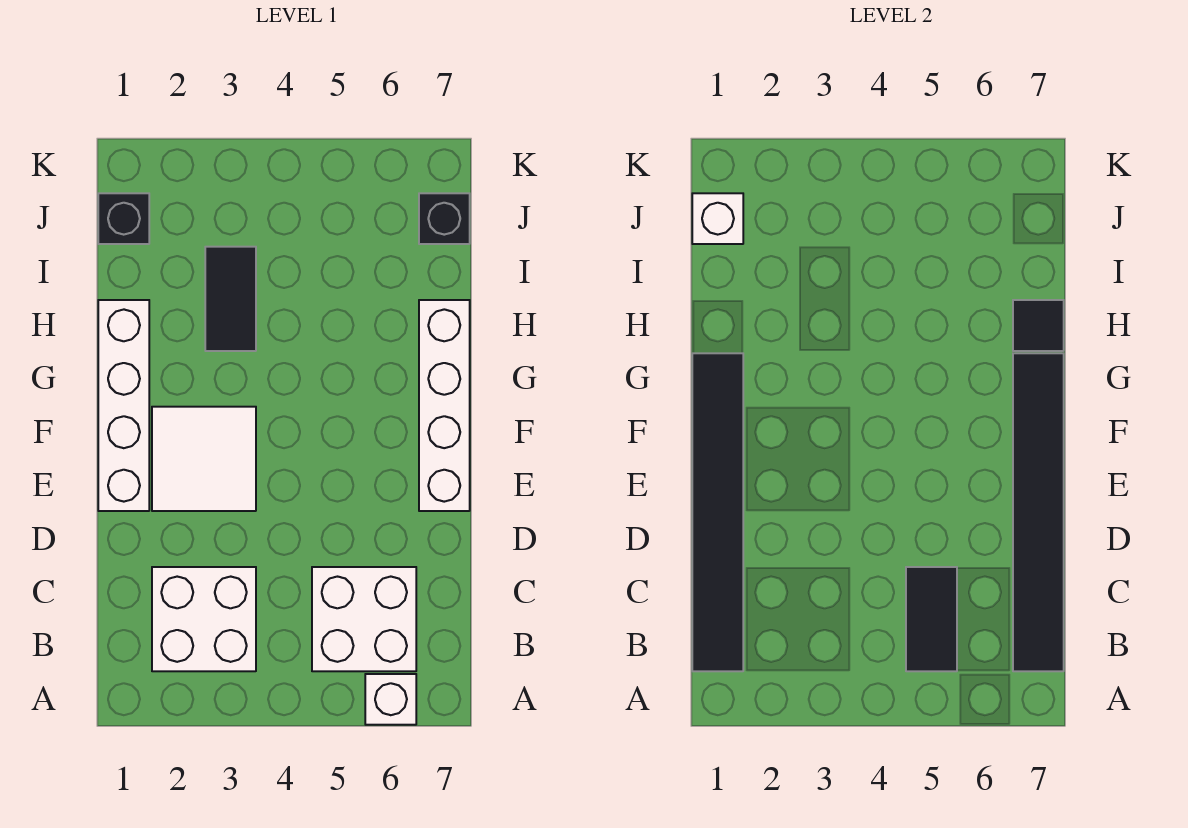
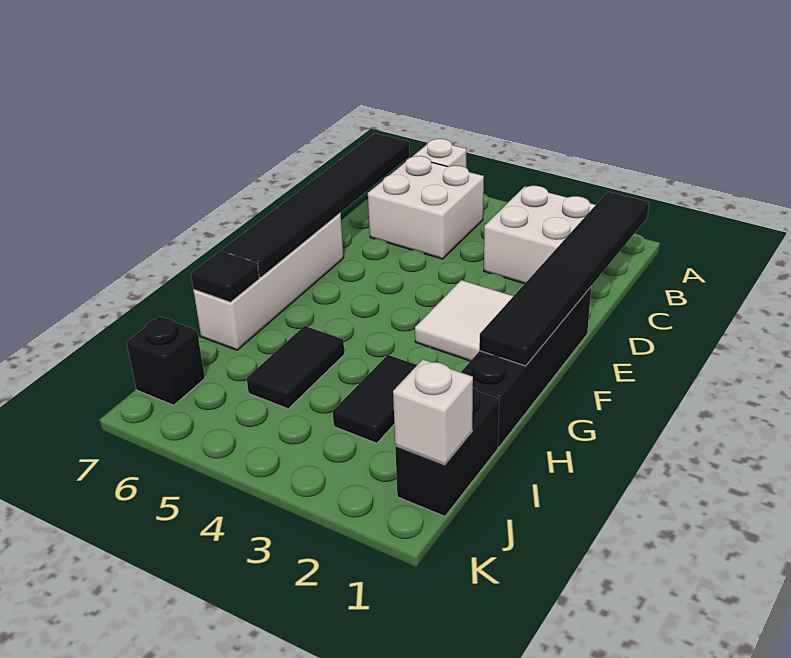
black tile B5:C5 level 2 -> black tile H5:I5 level 1
white brick E1:H1 level 1 -> black brick E1:H1 level 1
black brick J1 level 1 -> black brick I1:J1 level 1

